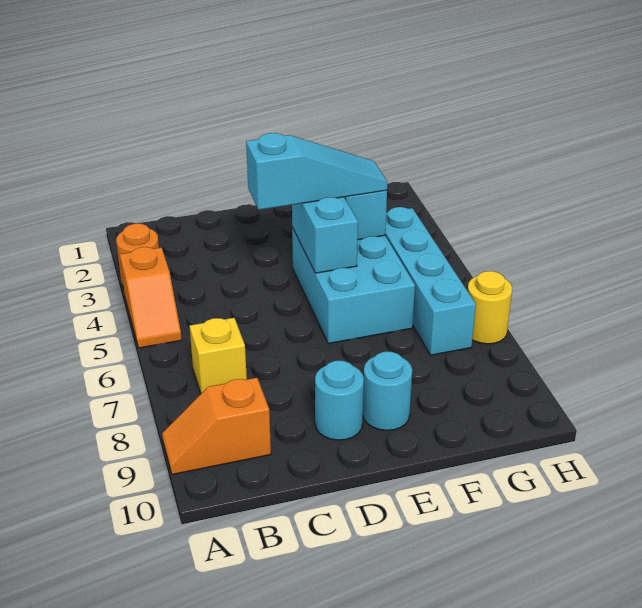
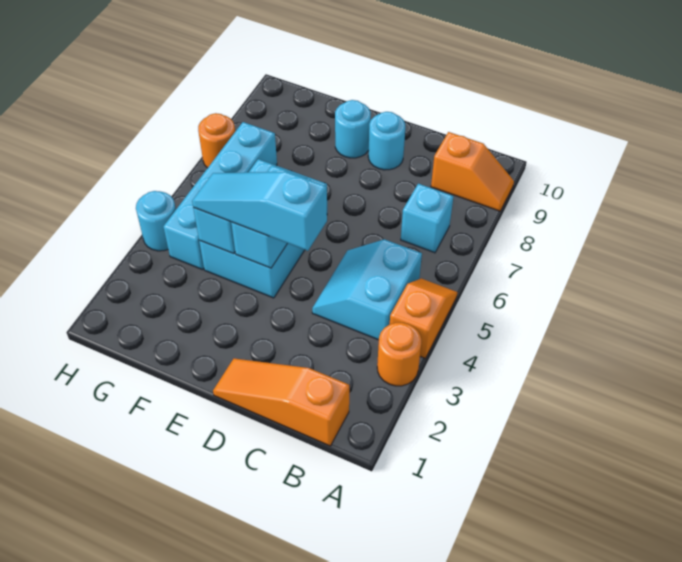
none -> orange slope B1:D1 level 1 top B
none -> cyan slope B4:C5 level 1 top B
yellow brick B7 level 1 -> cyan brick B7 level 1
none -> cyan round brick H4 level 1
yellow round brick H7 level 1 -> orange round brick H7 level 1

